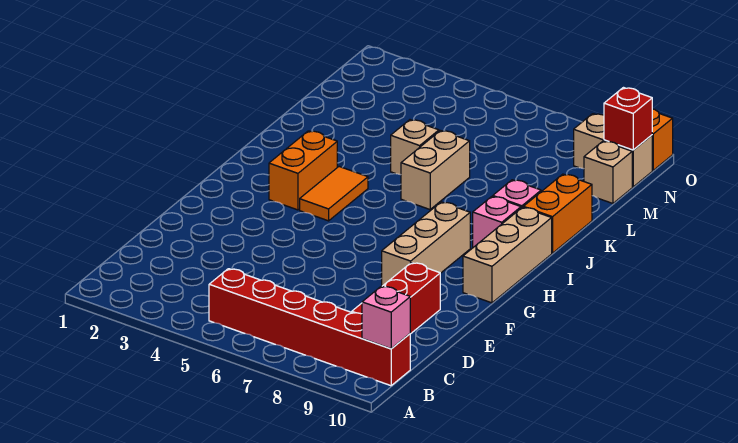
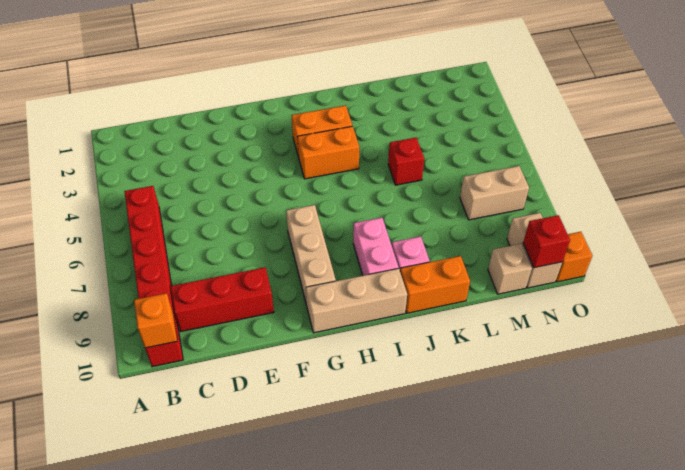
pink brick B10 level 2 -> orange brick B10 level 2
tan brick F8:H8 level 1 -> tan brick G7:G9 level 1
orange tile H4:I4 level 1 -> orange brick H4:I4 level 1
pink brick I9 level 1 -> pink brick I8:I9 level 1
tan brick J6:K6 level 1 -> tan brick M7:N7 level 1
tan brick K5 level 1 -> red brick K5 level 1

